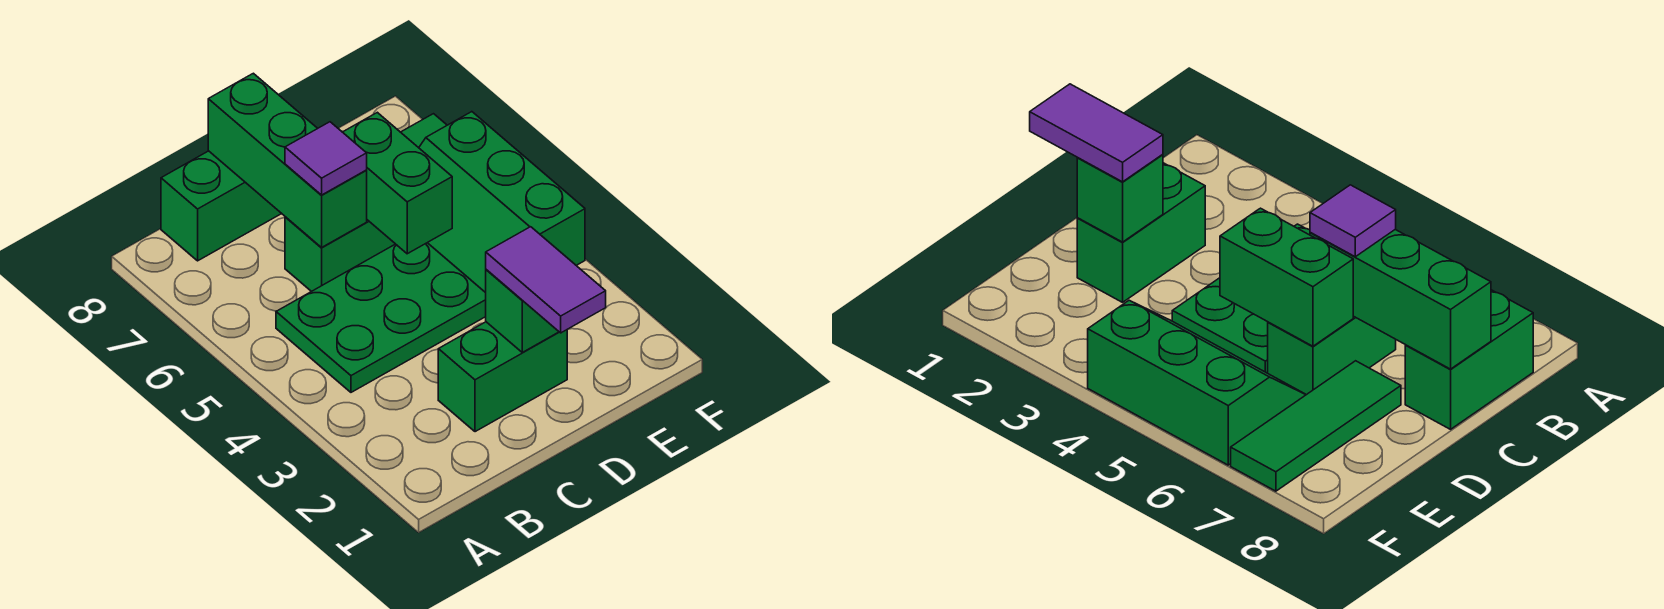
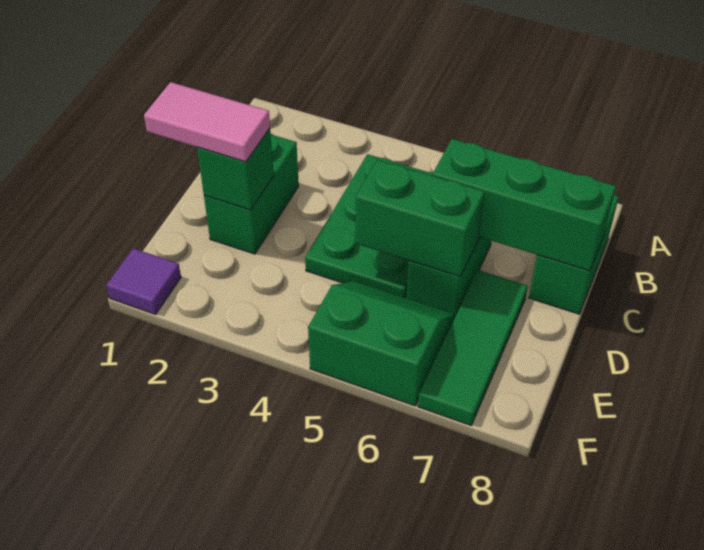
purple tile C6 level 3 -> purple tile F1 level 1
purple tile D1:D2 level 3 -> pink tile D1:D2 level 3
green slope E4:F6 level 1 top F -> green slope E5:F6 level 1 top F

